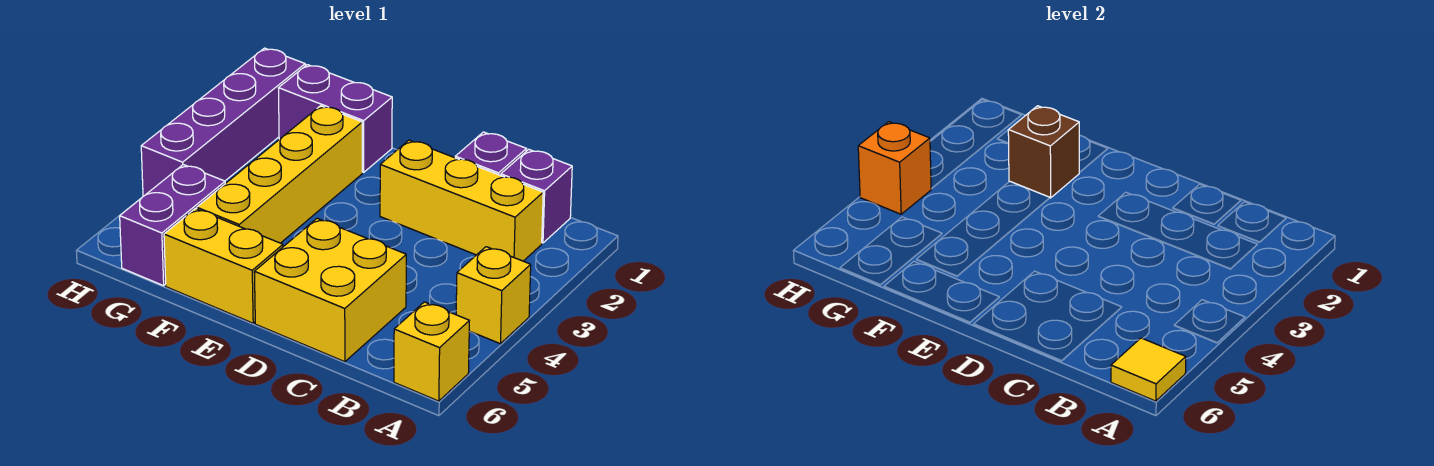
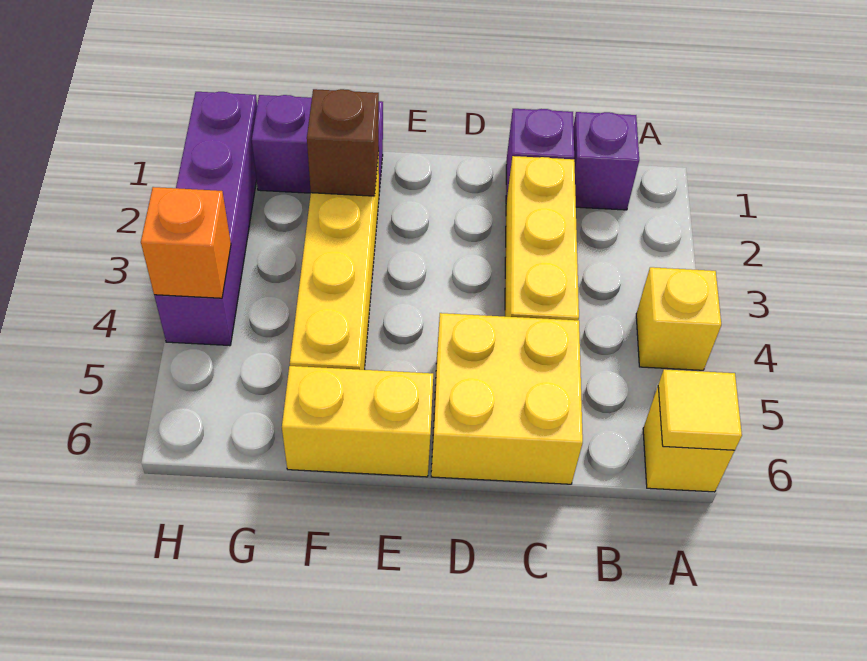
yellow brick B2:D2 level 1 -> yellow brick C2:C4 level 1
purple brick G5:G6 level 1 -> none

